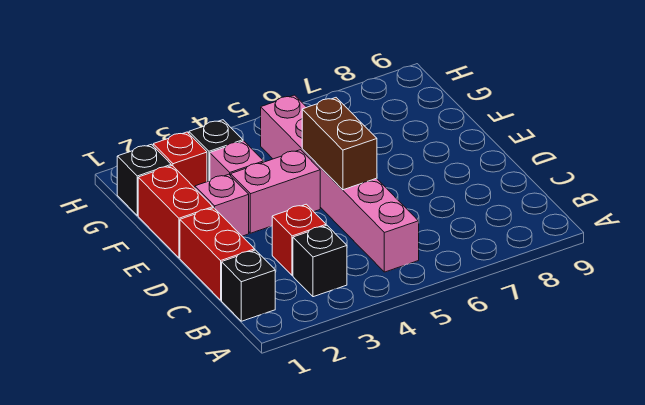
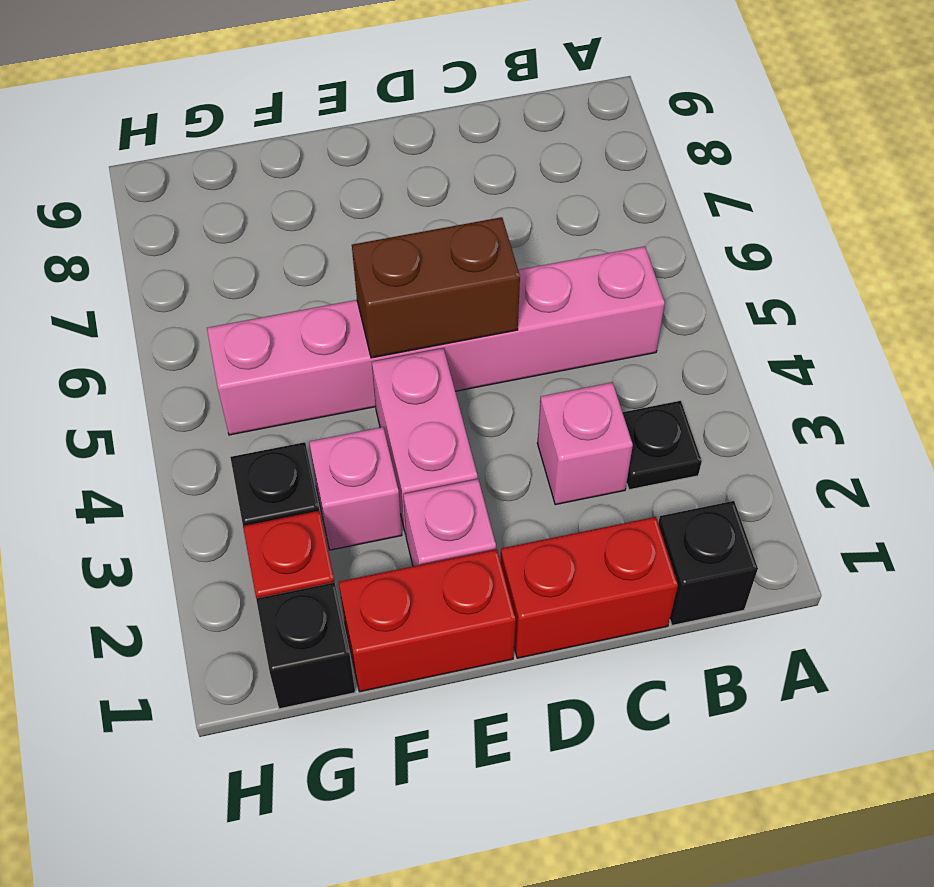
black brick B3 level 1 -> black plate B3 level 1
red brick C3 level 1 -> pink brick C3 level 1

